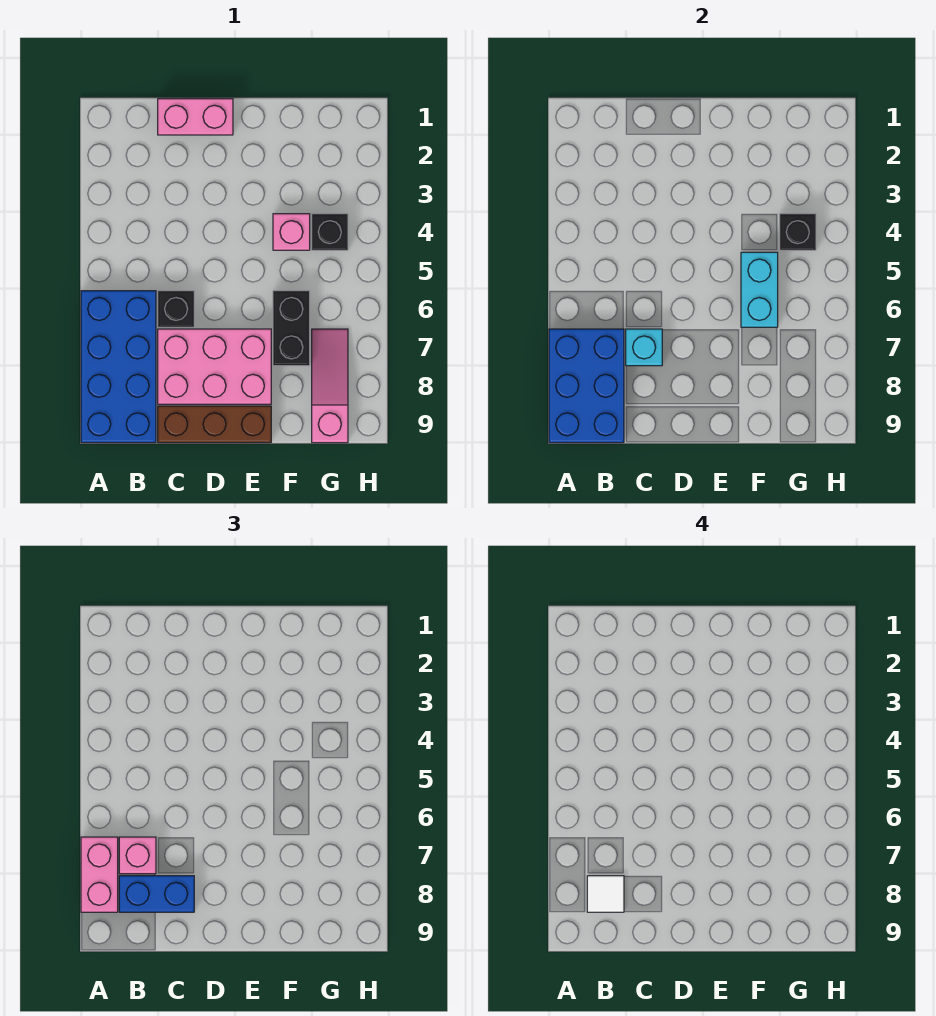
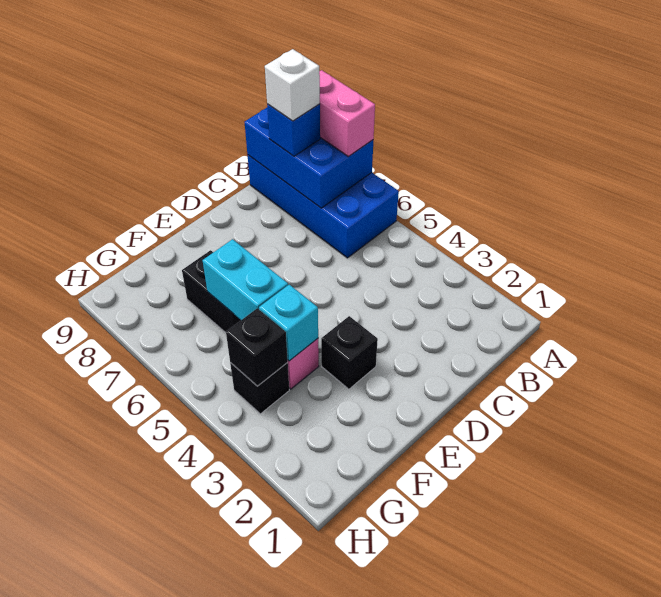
pink brick B7 level 3 -> none
blue brick B8:C8 level 3 -> blue brick B8 level 3
white tile B8 level 4 -> white brick B8 level 4
pink brick C1:D1 level 1 -> none
black brick C6 level 1 -> black brick E3 level 1
pink brick C7:E8 level 1 -> none
cyan brick C7 level 2 -> cyan brick F4 level 2
brown brick C9:E9 level 1 -> none
pink slope G7:G9 level 1 top 9 -> none

